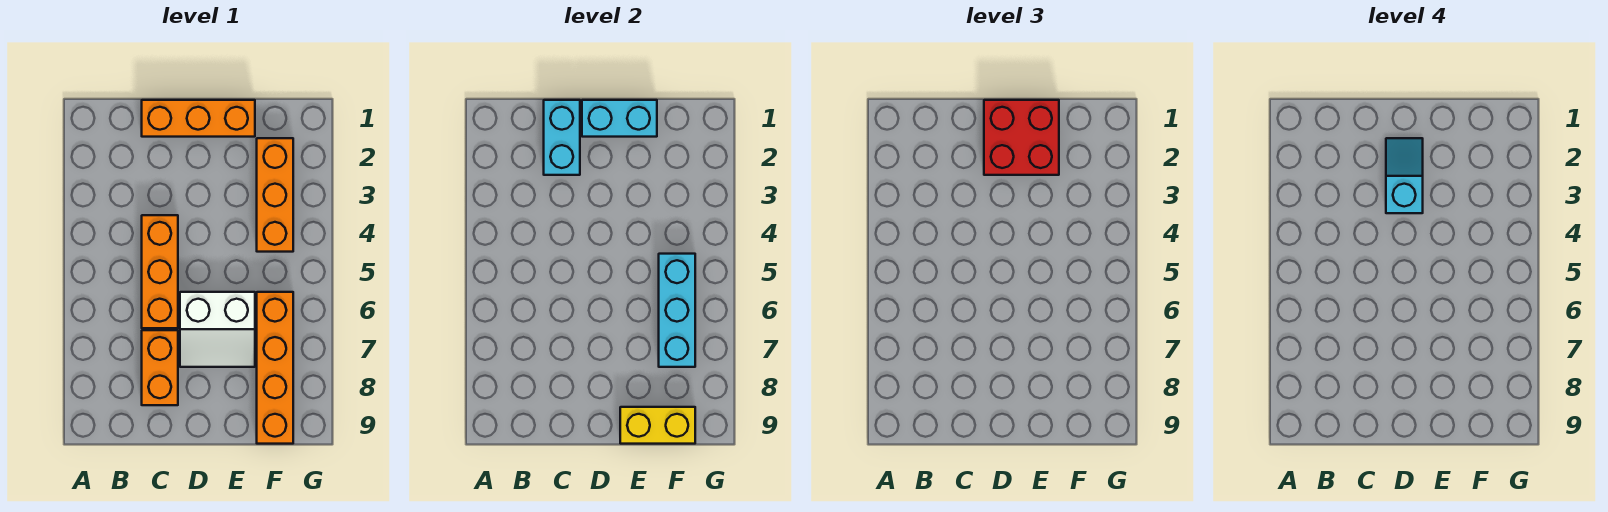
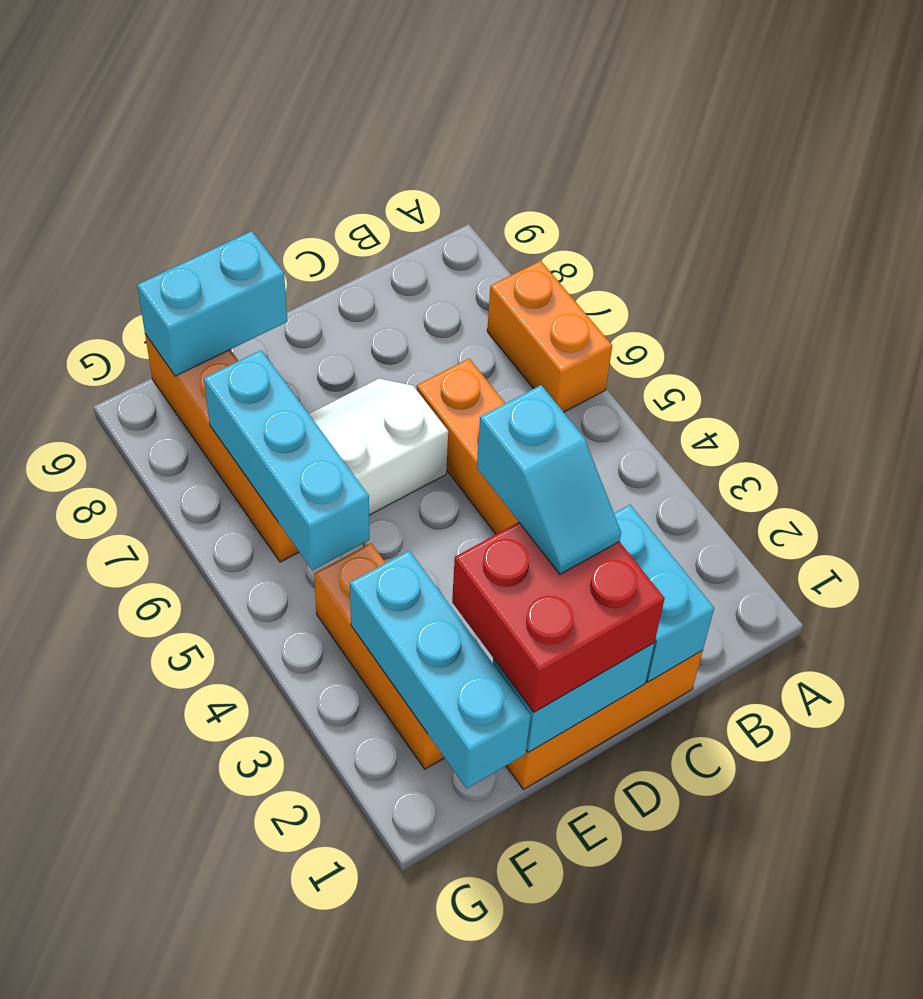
orange brick C7:C8 level 1 -> orange brick A6:A7 level 1
yellow brick E9:F9 level 2 -> cyan brick E9:F9 level 2
none -> cyan brick F1:F3 level 2

